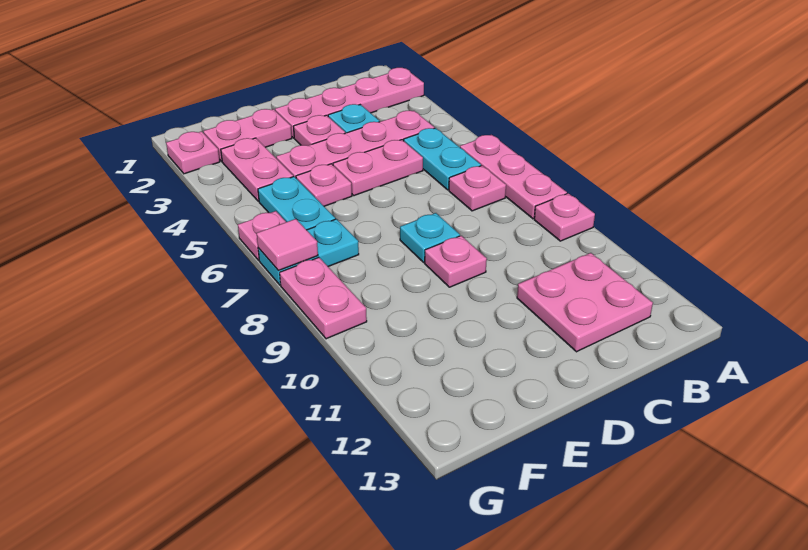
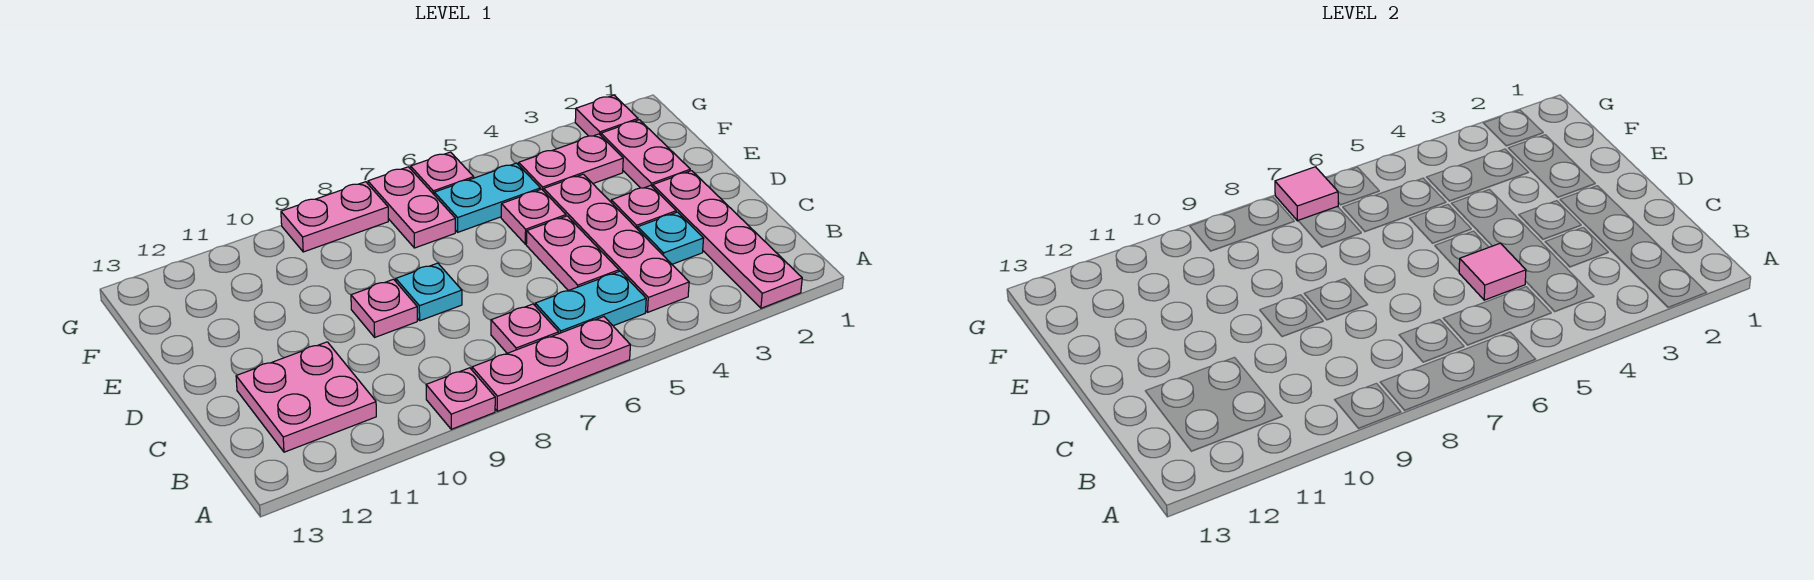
none -> pink tile C5 level 2
cyan plate F7:G7 level 1 -> pink plate F7:G7 level 1

